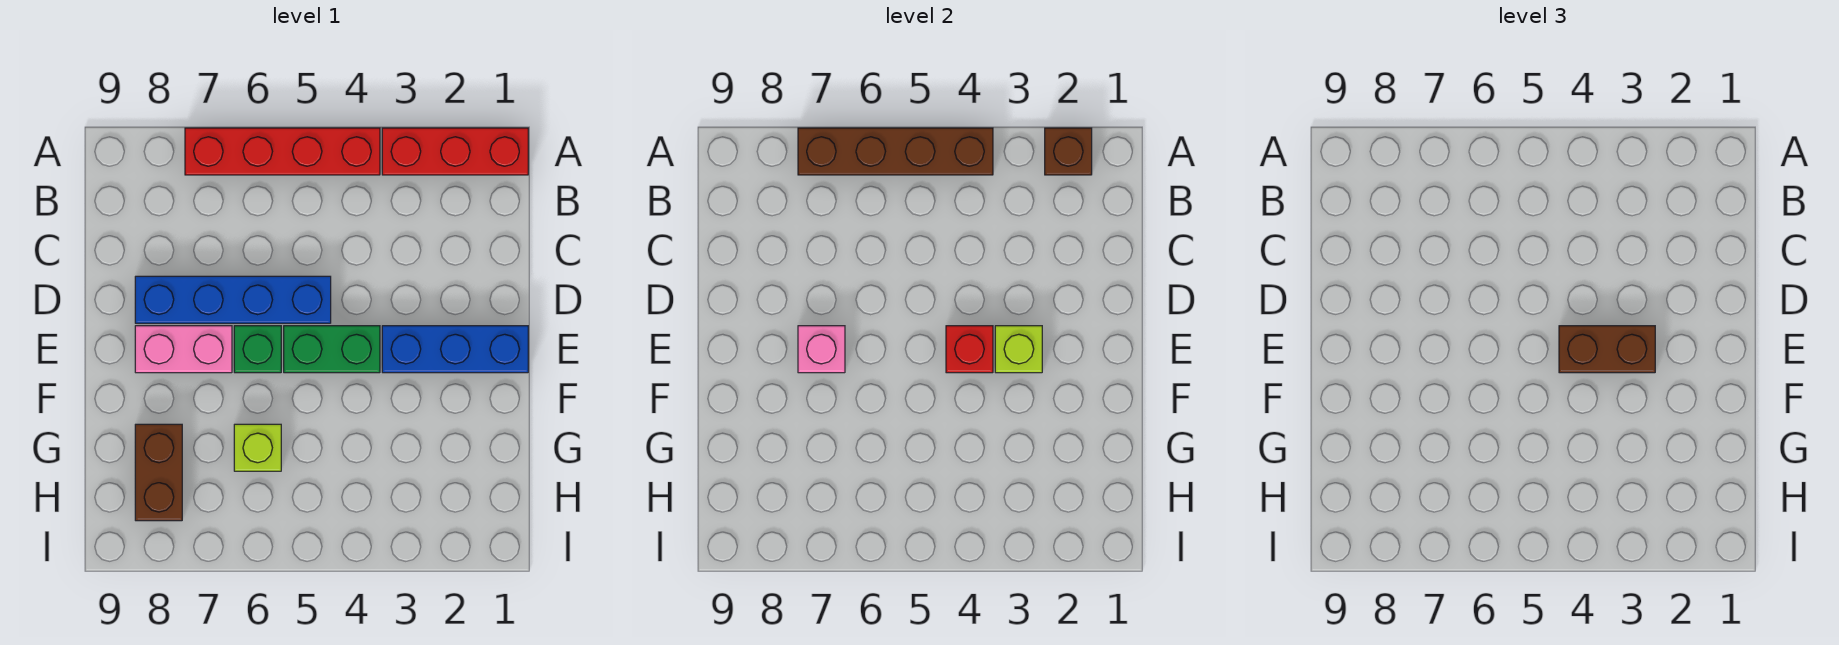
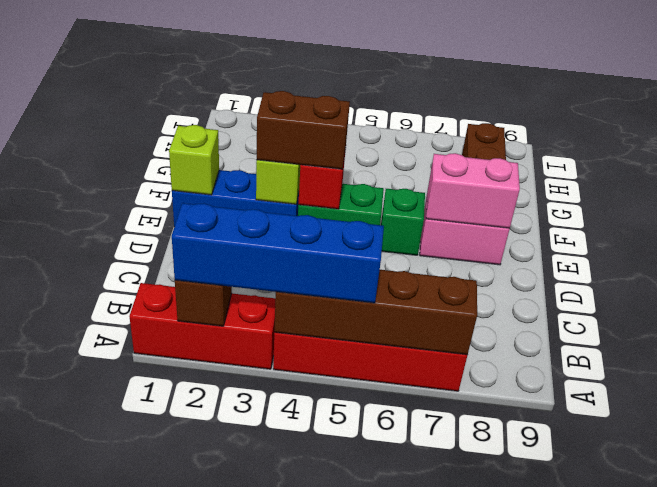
blue brick D5:D8 level 1 -> blue brick A2:A5 level 3
pink brick E7 level 2 -> pink brick E7:E8 level 2
lime brick G6 level 1 -> lime brick E1 level 2

